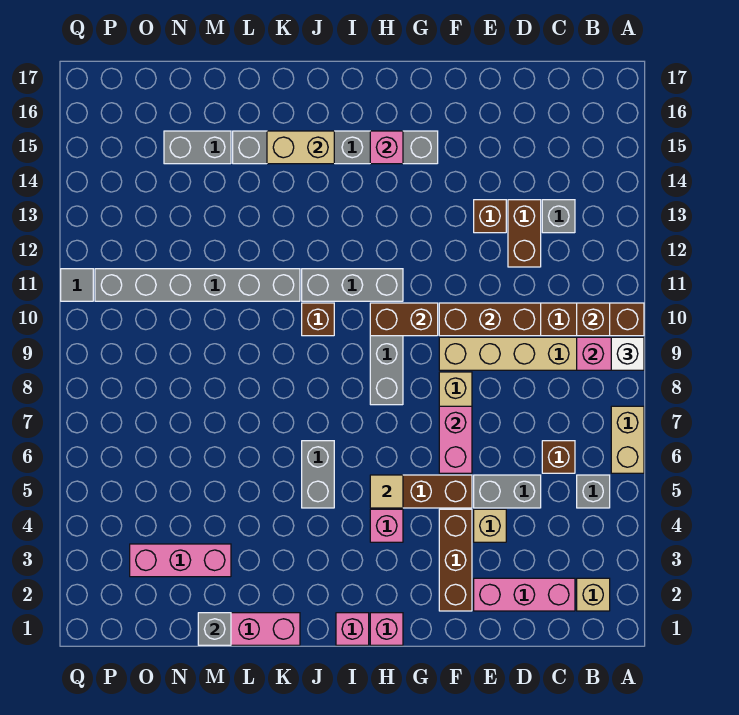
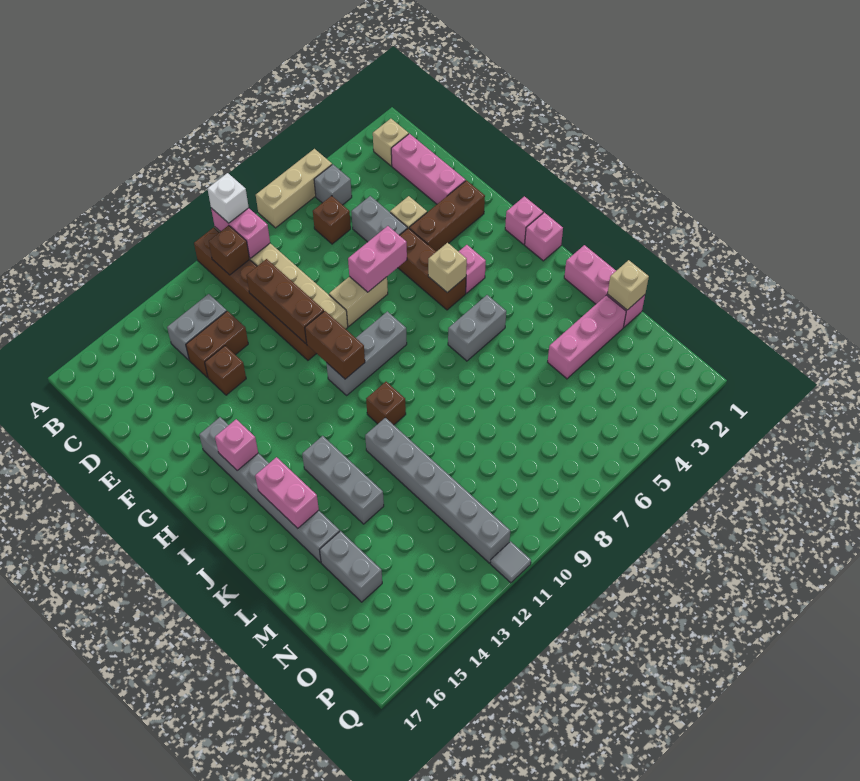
tan brick A6:A7 level 1 -> tan brick A5:A7 level 1
grey brick C13 level 1 -> grey brick C12:C13 level 1
tan tile H5 level 2 -> tan brick H5 level 2
grey brick H11:J11 level 1 -> grey brick J13:L13 level 1
tan brick J15:K15 level 2 -> pink brick J15:K15 level 2
grey brick M1 level 2 -> tan brick M1 level 2
pink brick M3:O3 level 1 -> pink brick M2:M4 level 1

